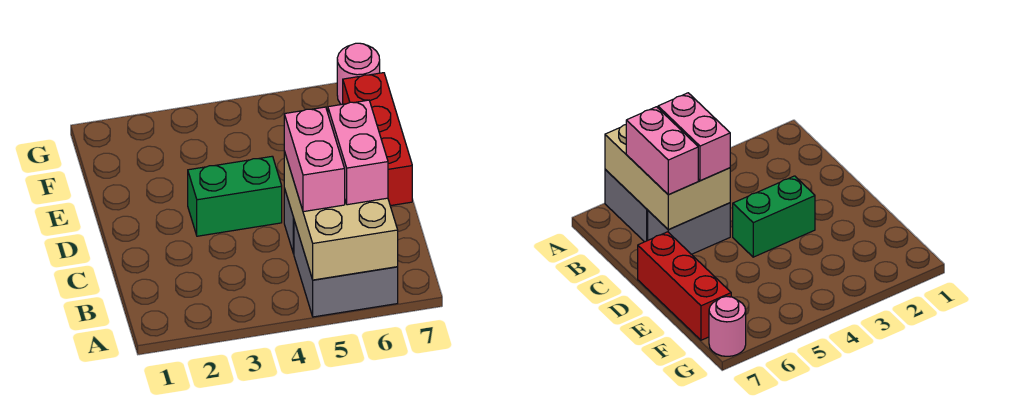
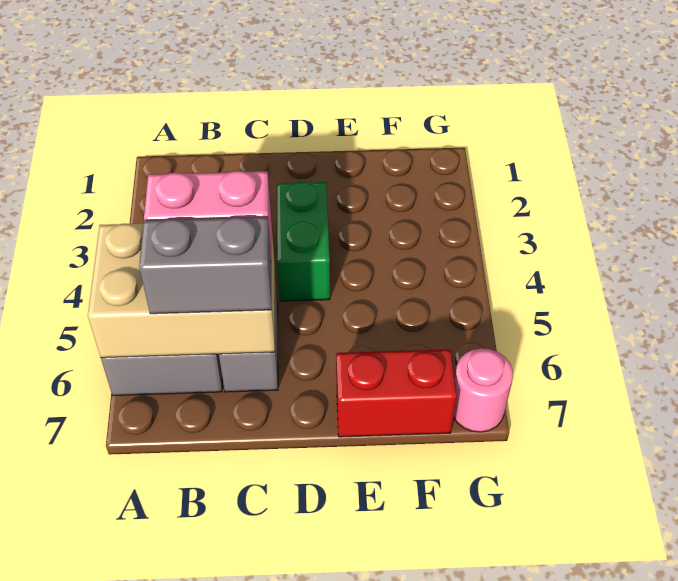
pink brick B6:C6 level 3 -> grey brick B6:C6 level 3
red brick D7:F7 level 1 -> red brick E7:F7 level 1

